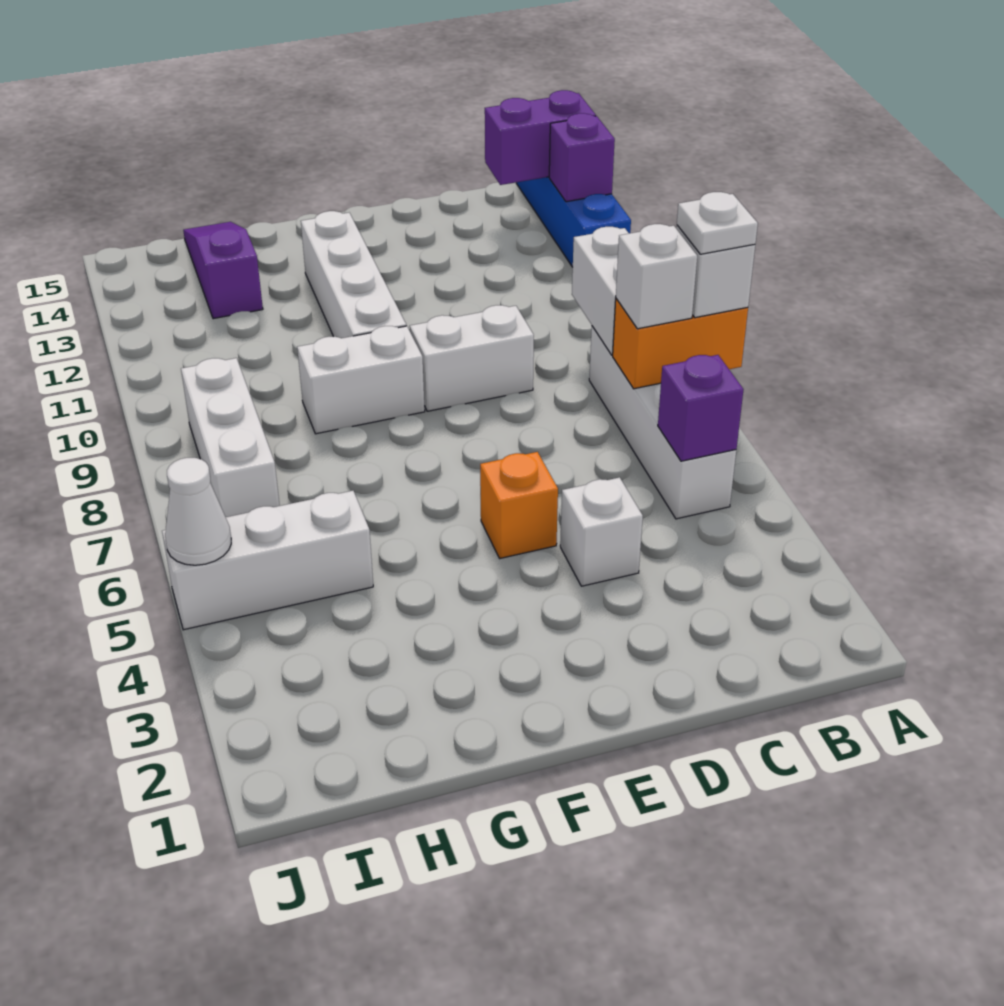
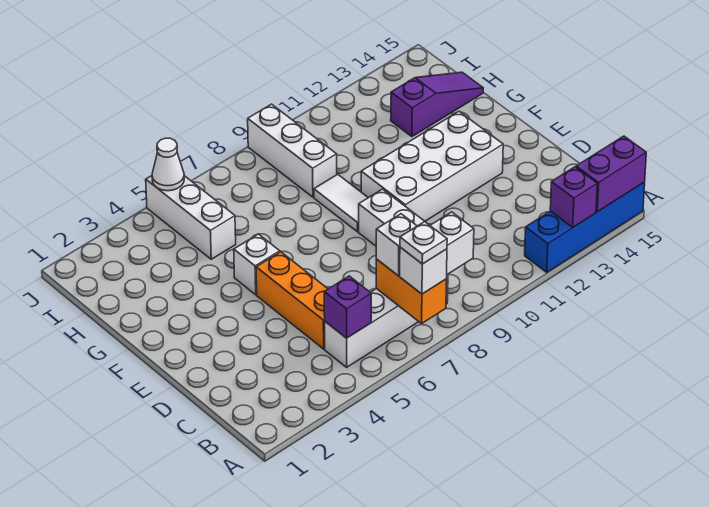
purple brick A14:B14 level 2 -> purple brick A14:A15 level 2
white brick D4 level 1 -> white brick F5 level 1
orange brick E5 level 1 -> orange brick C5:E5 level 1
white brick F9:G9 level 1 -> white tile F9:G9 level 1
white brick F10:F13 level 1 -> white brick E10:F13 level 1
white brick I7:I9 level 1 -> white brick H9:J9 level 1

